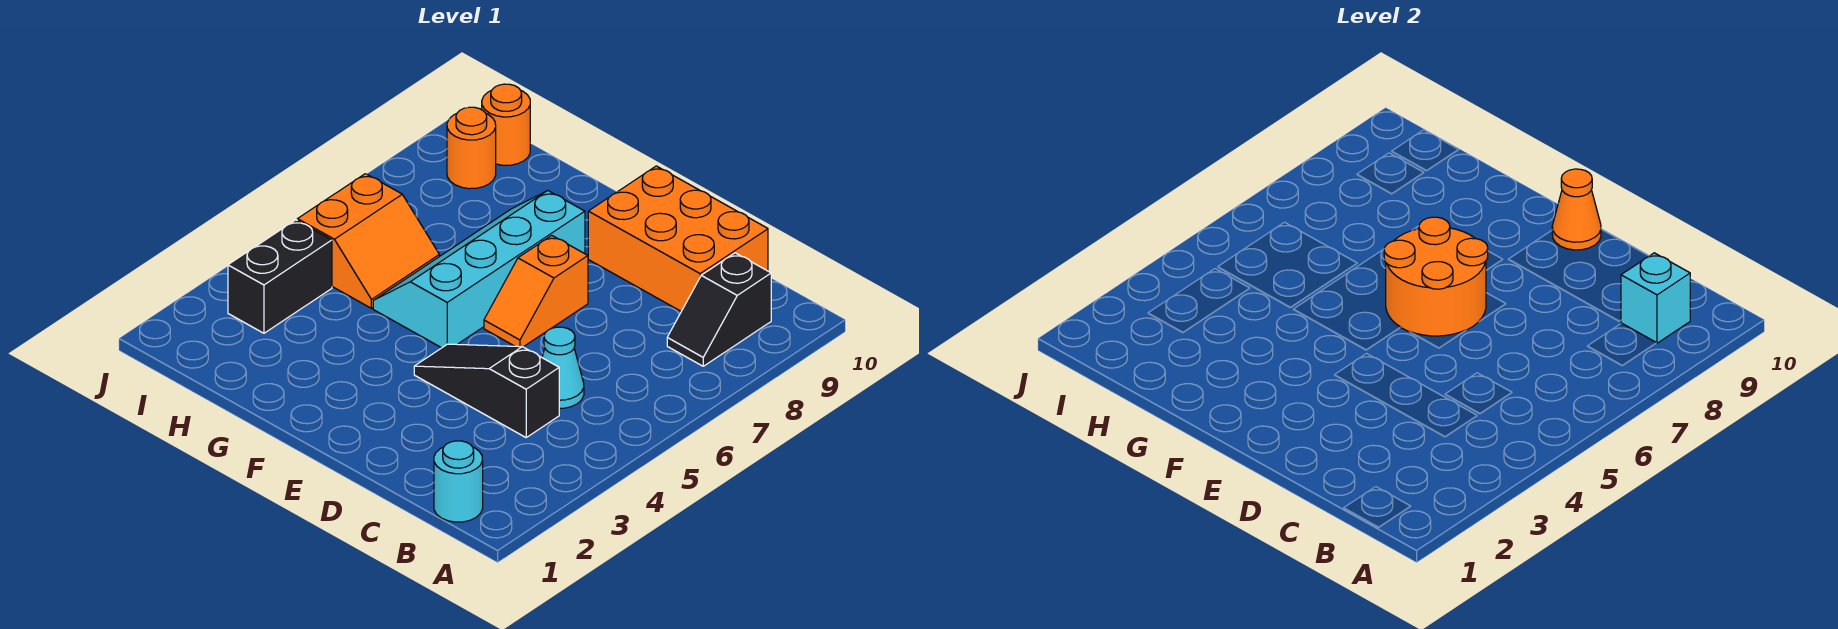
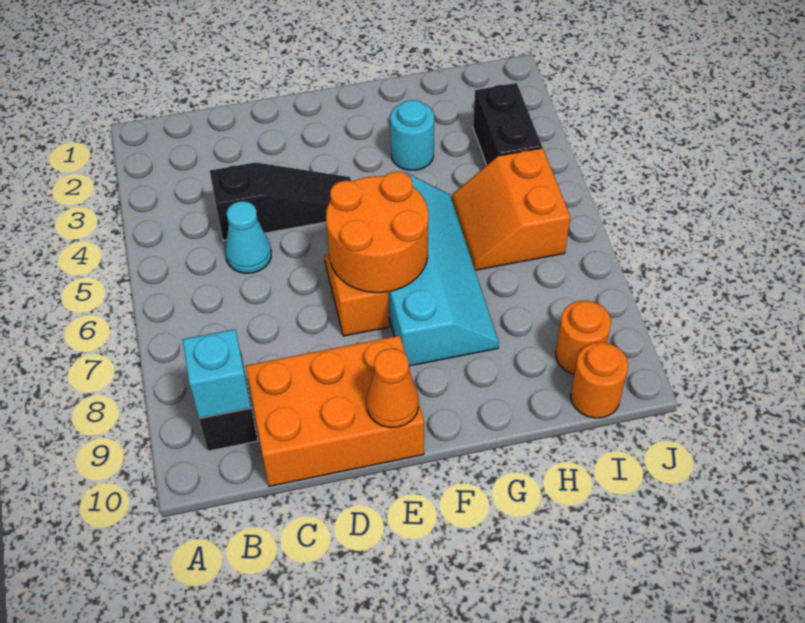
cyan round brick B1 level 1 -> cyan round brick G3 level 1

